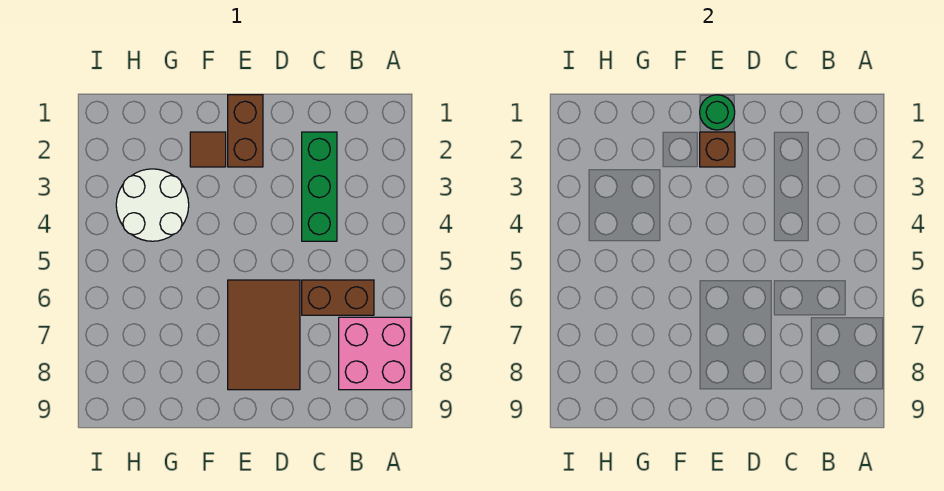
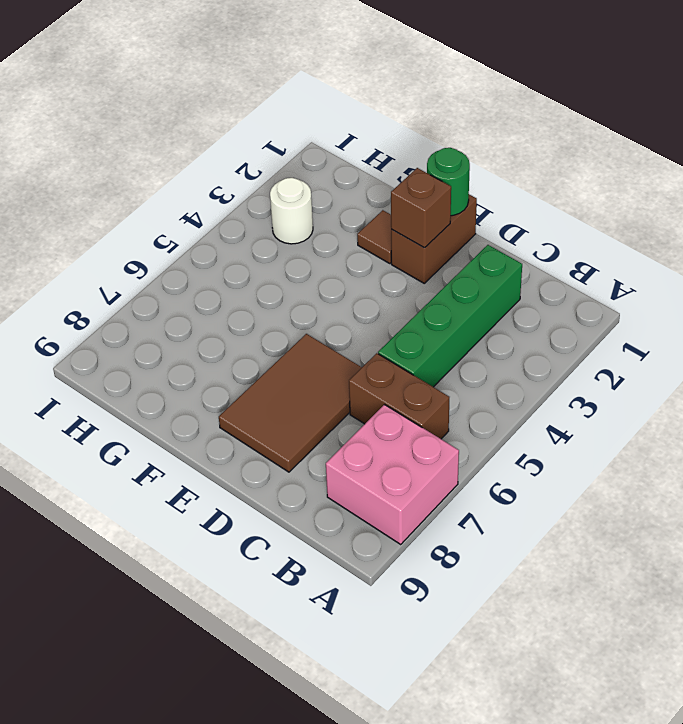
green brick C2:C4 level 1 -> green brick C2:C5 level 1
white round brick G3:H4 level 1 -> white round brick H3 level 1

